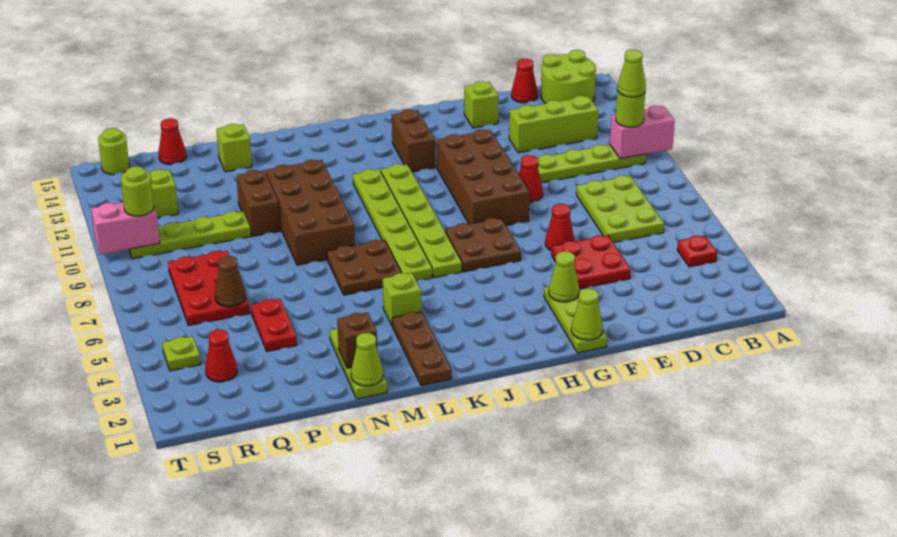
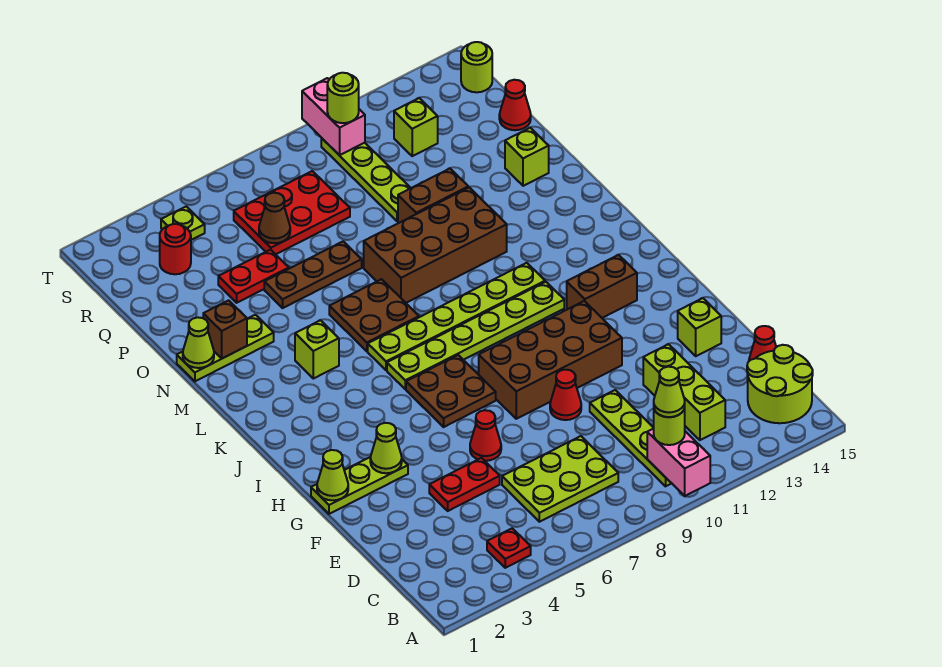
red plate E4:F5 level 1 -> red plate E4:E5 level 1
brown plate L1:L3 level 1 -> brown plate O5:O7 level 1
red cone R3 level 1 -> red round brick R3 level 1

